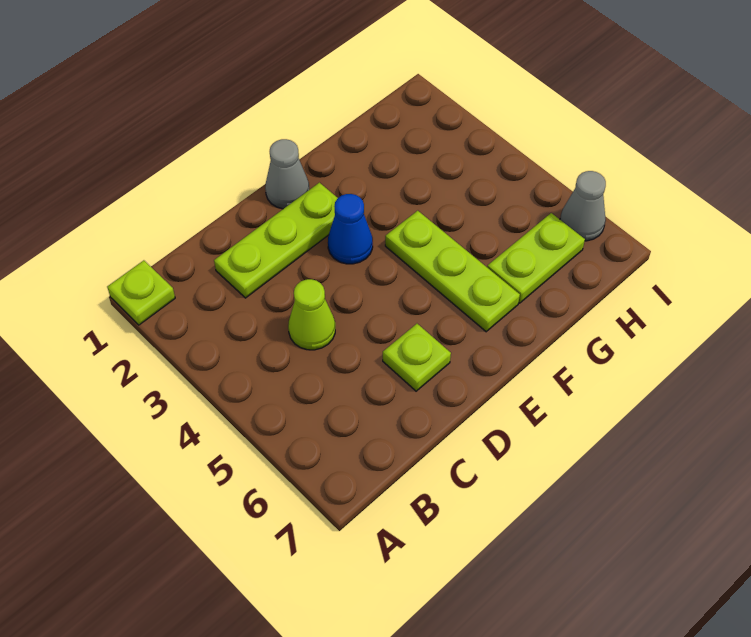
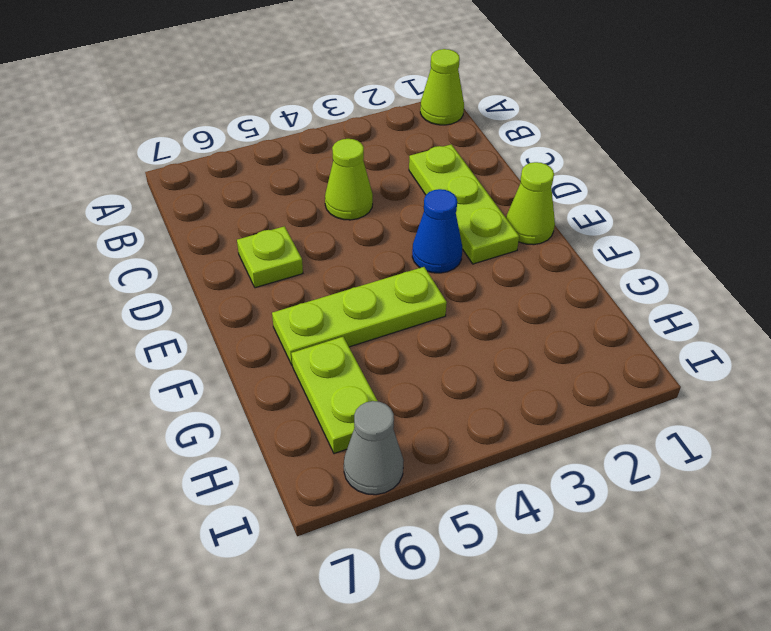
lime plate A1 level 1 -> lime cone A1 level 1
grey cone E1 level 1 -> lime cone E1 level 1

